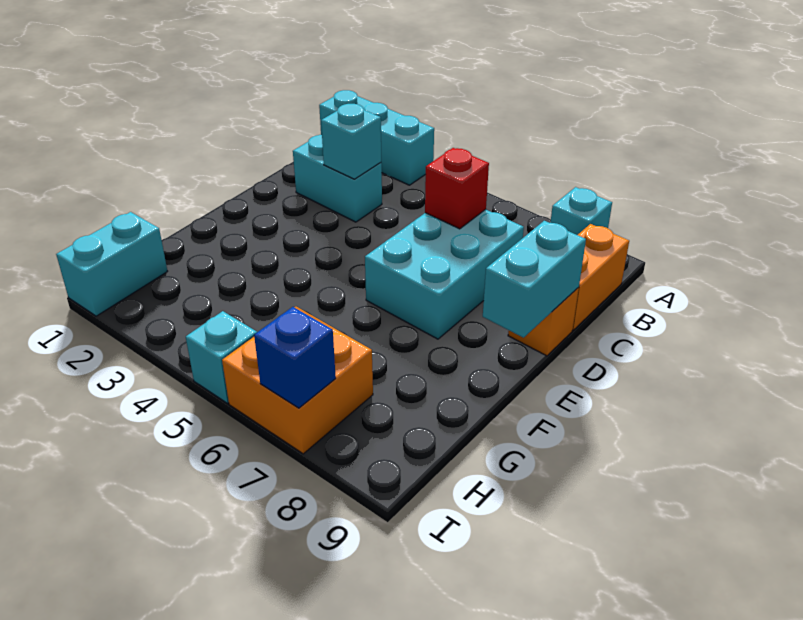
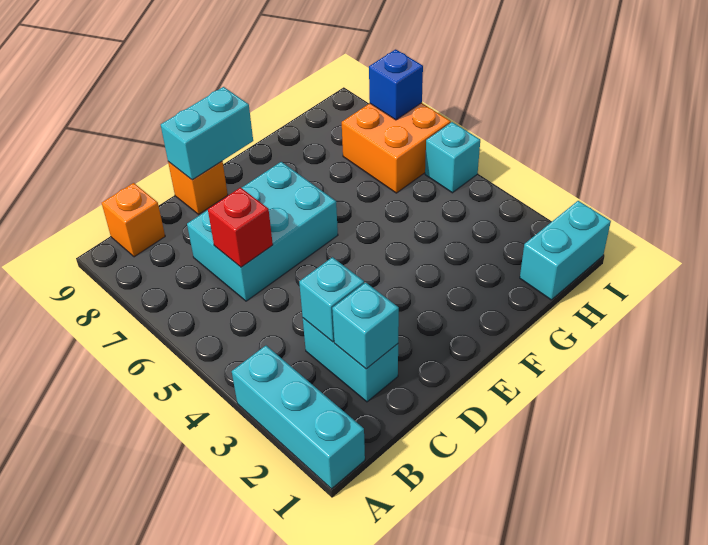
cyan brick A8 level 1 -> cyan brick C2 level 2
orange brick B9:C9 level 1 -> orange brick B9 level 1

